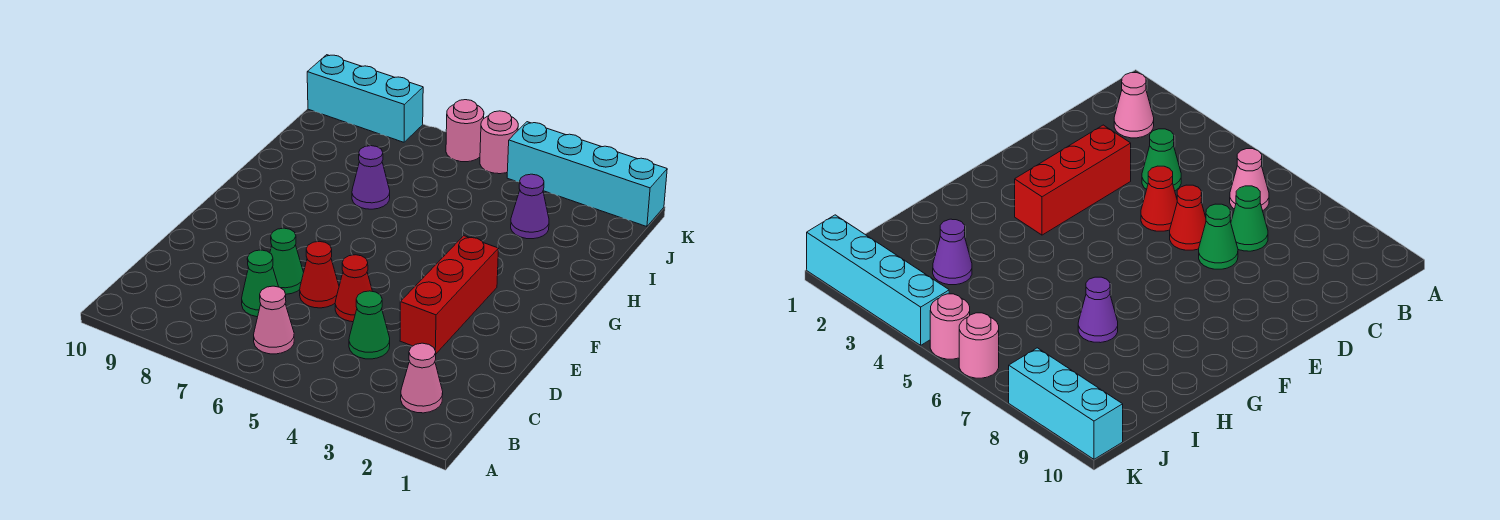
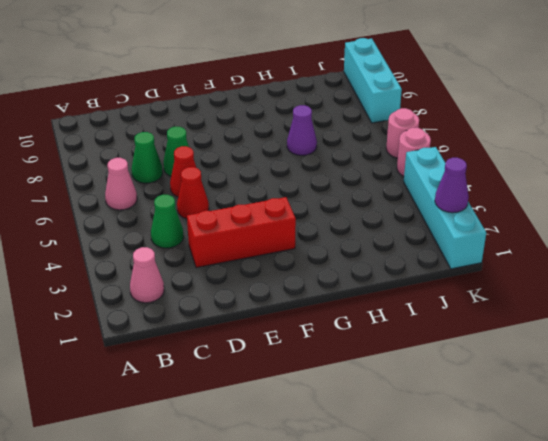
purple cone I3 level 1 -> purple cone K2 level 2

